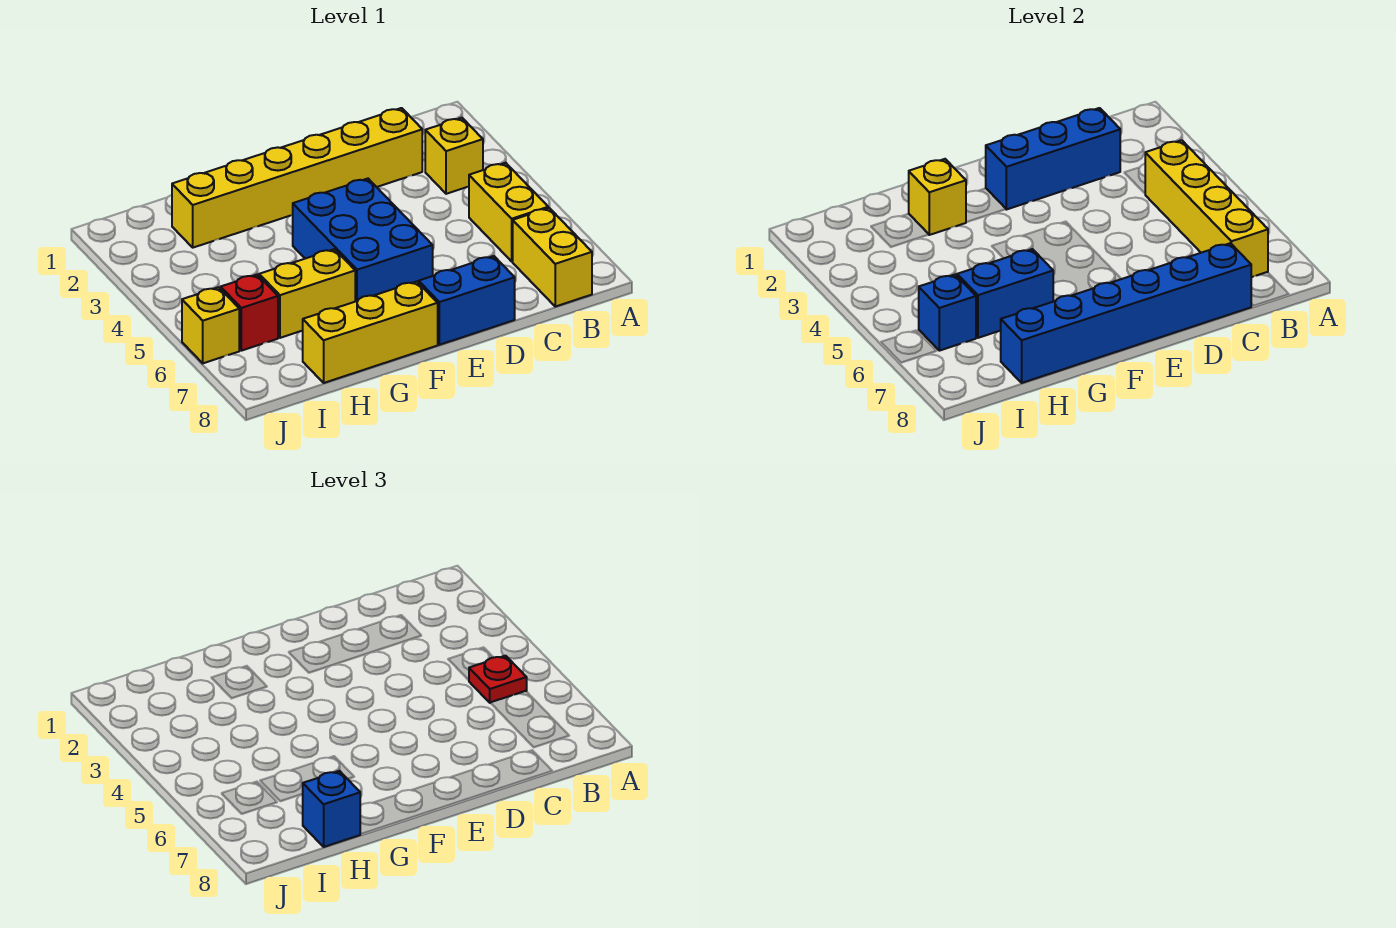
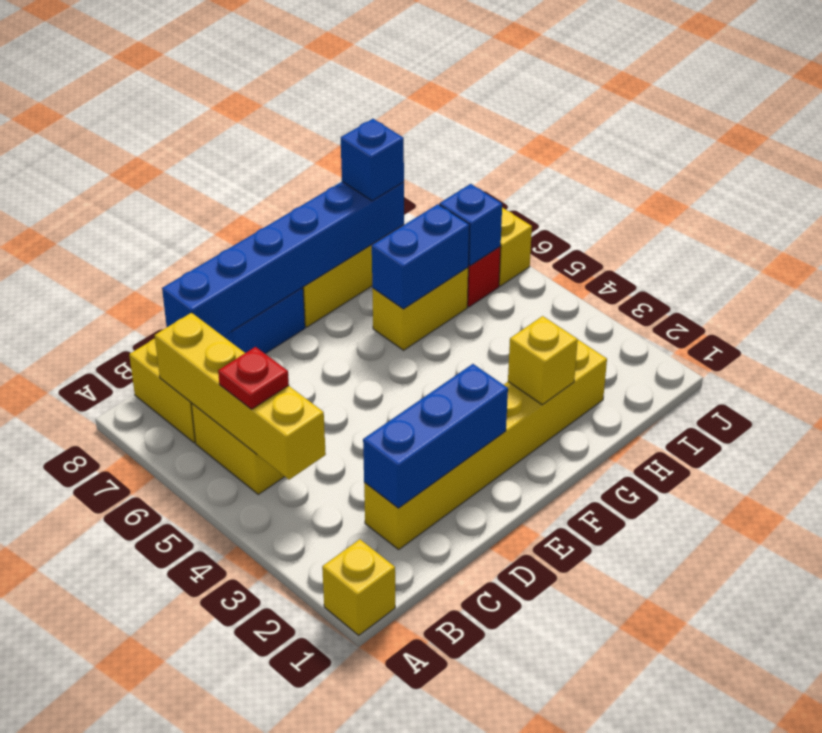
yellow brick B3 level 1 -> yellow brick A1 level 1
blue brick E4:F6 level 1 -> none

